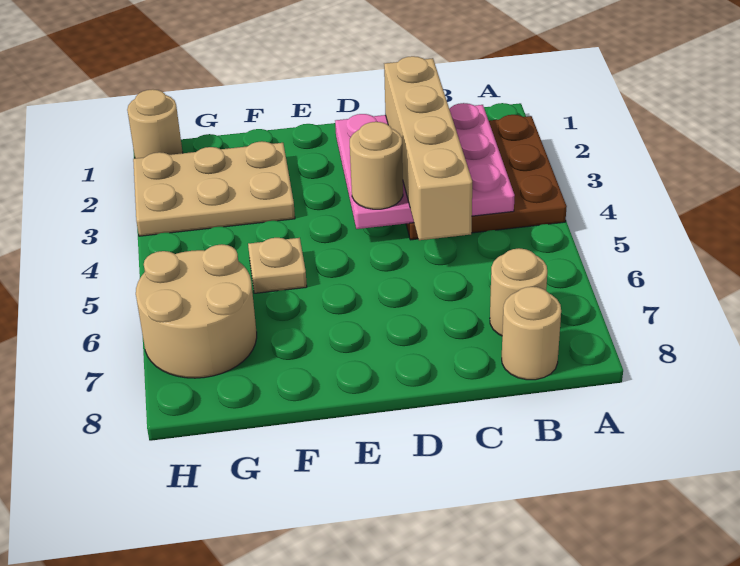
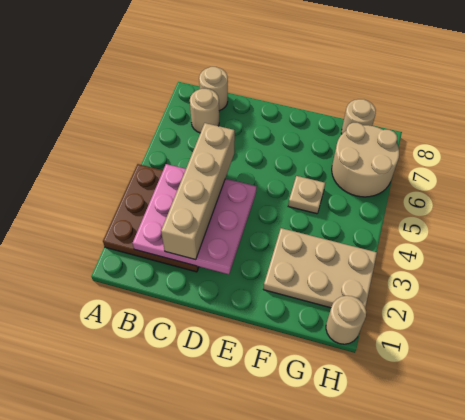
tan round brick D4 level 3 -> tan round brick G8 level 1

